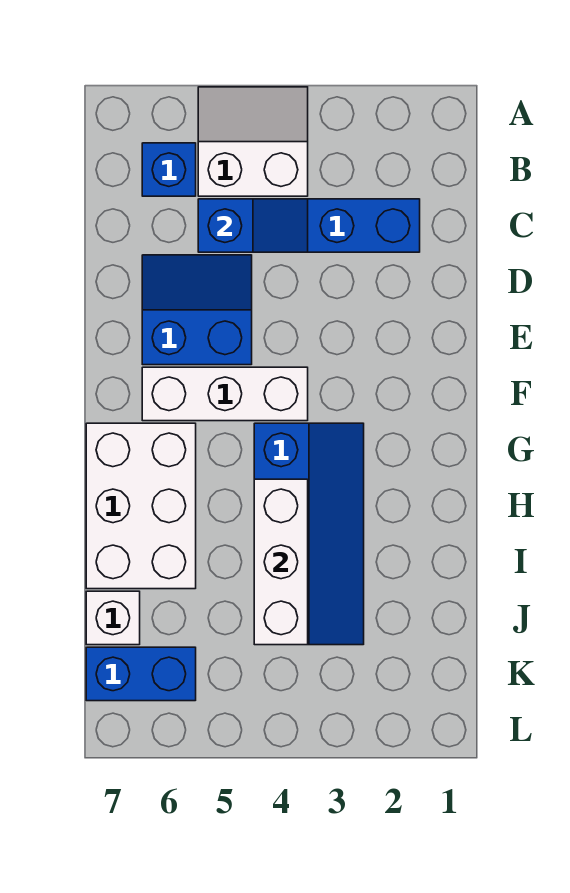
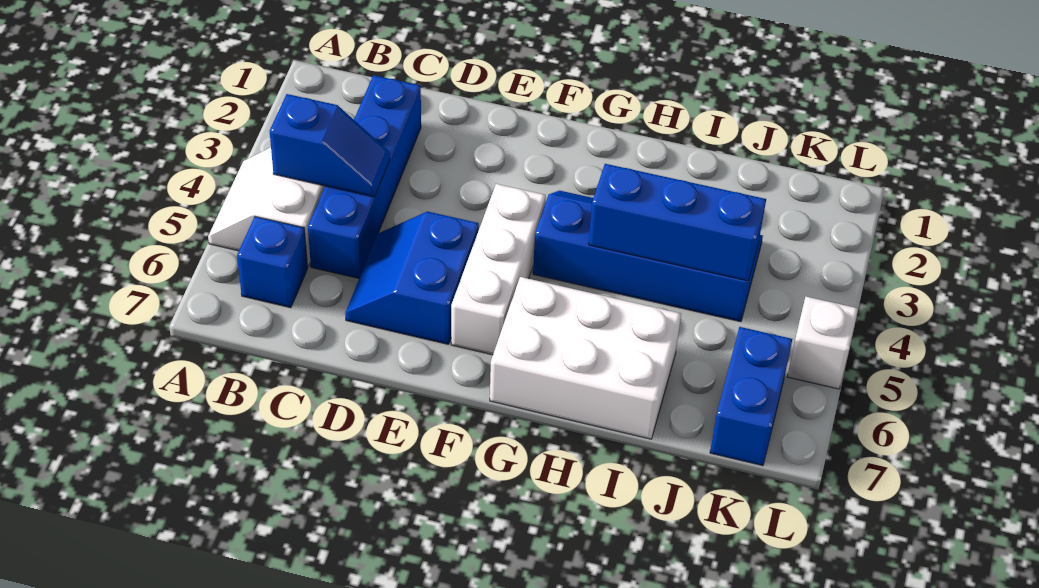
blue slope C4:C5 level 2 top 5 -> blue slope B4:C4 level 2 top B
white brick H4:J4 level 2 -> blue brick H4:J4 level 2
white brick J7 level 1 -> white brick L5 level 1

